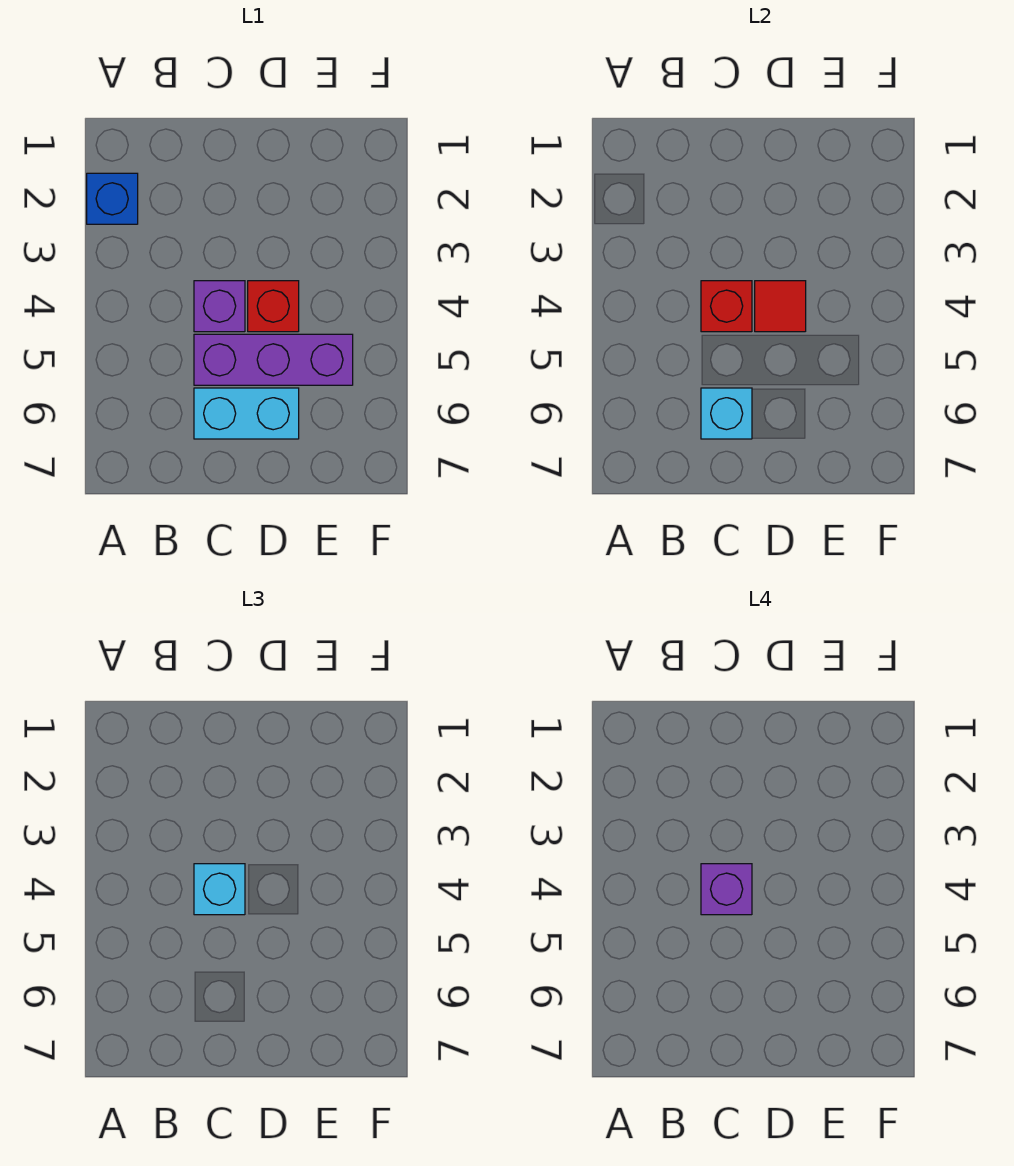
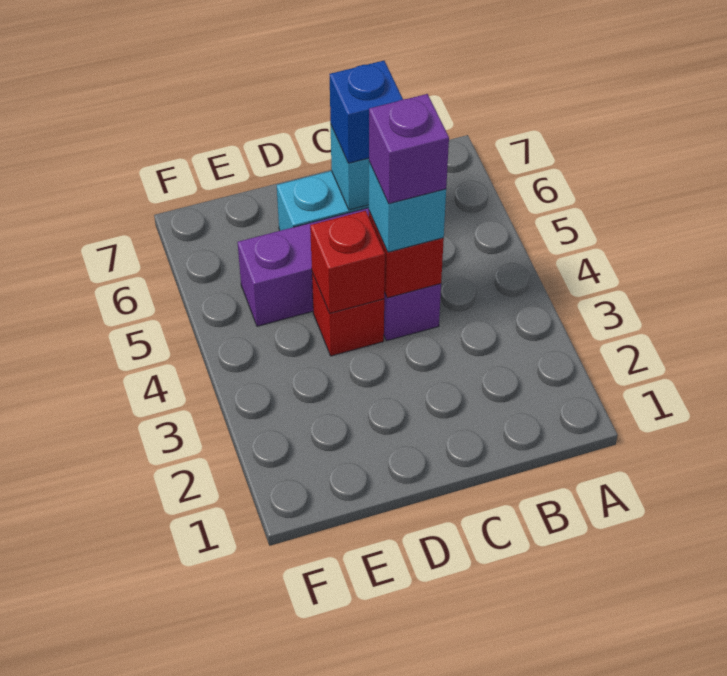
blue brick A2 level 1 -> blue brick C6 level 3
red tile D4 level 2 -> red brick D4 level 2

